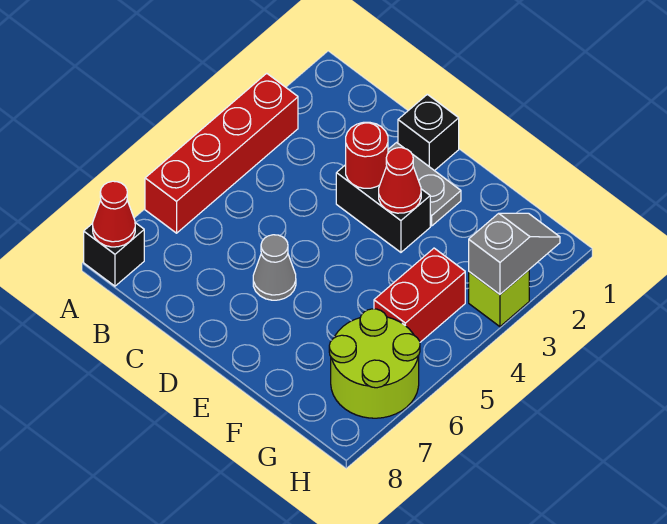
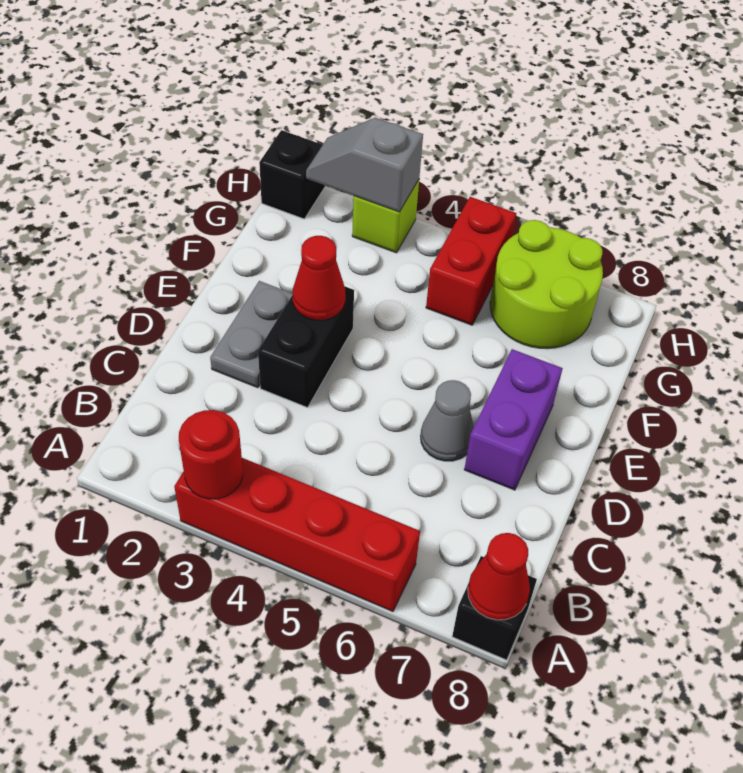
black brick D1 level 1 -> black brick H1 level 1
red round brick D3 level 2 -> red round brick A3 level 2
none -> purple brick D7:E7 level 1
red brick G4:G5 level 1 -> red brick G5:H5 level 1

